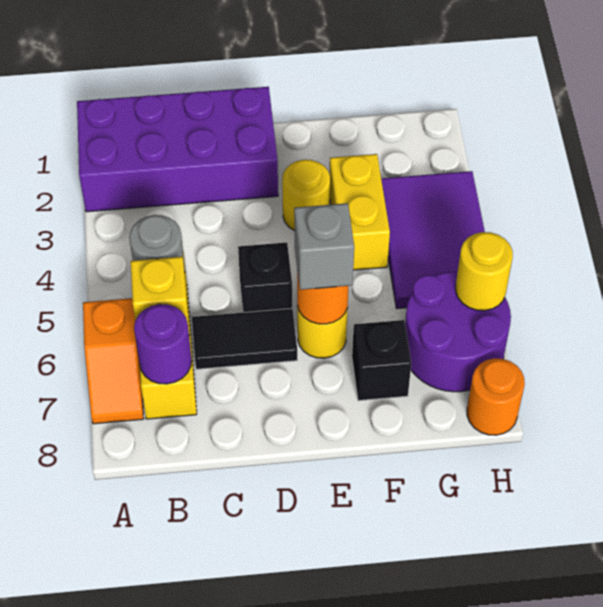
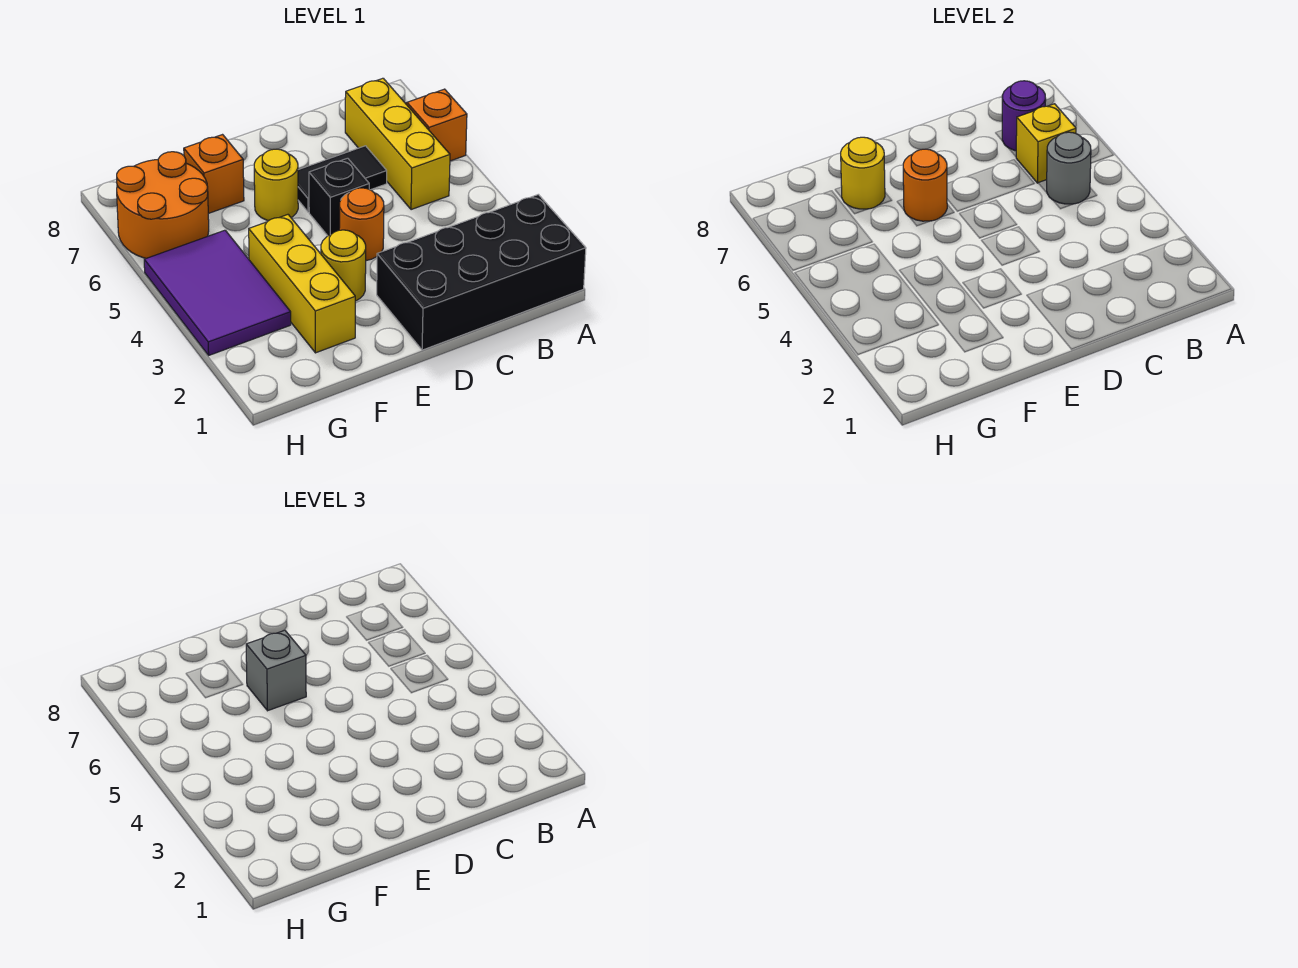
purple brick A1:D2 level 1 -> black brick A1:D2 level 1
yellow brick F3:F4 level 1 -> yellow brick F2:F4 level 1
black brick F7 level 1 -> orange brick F7 level 1
purple round brick G6:H7 level 1 -> orange round brick G6:H7 level 1
yellow round brick H6 level 2 -> yellow round brick F7 level 2
orange round brick H8 level 1 -> orange round brick D4 level 1

